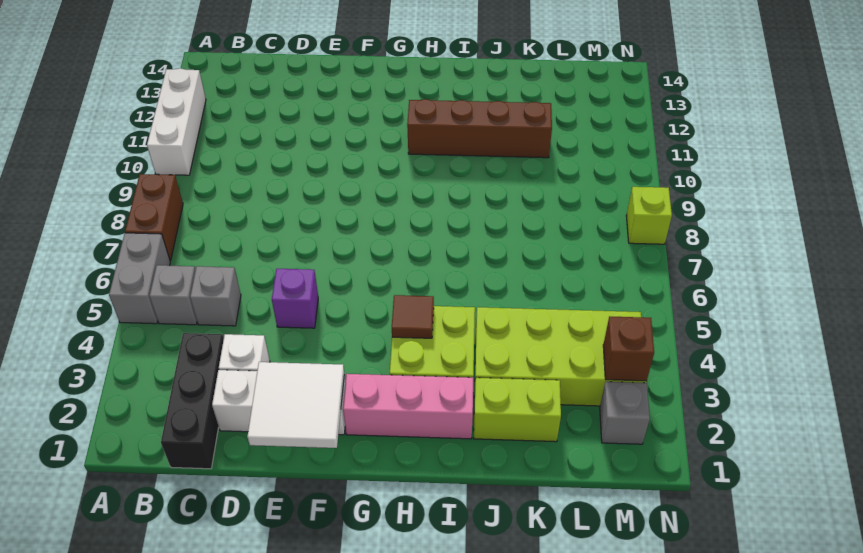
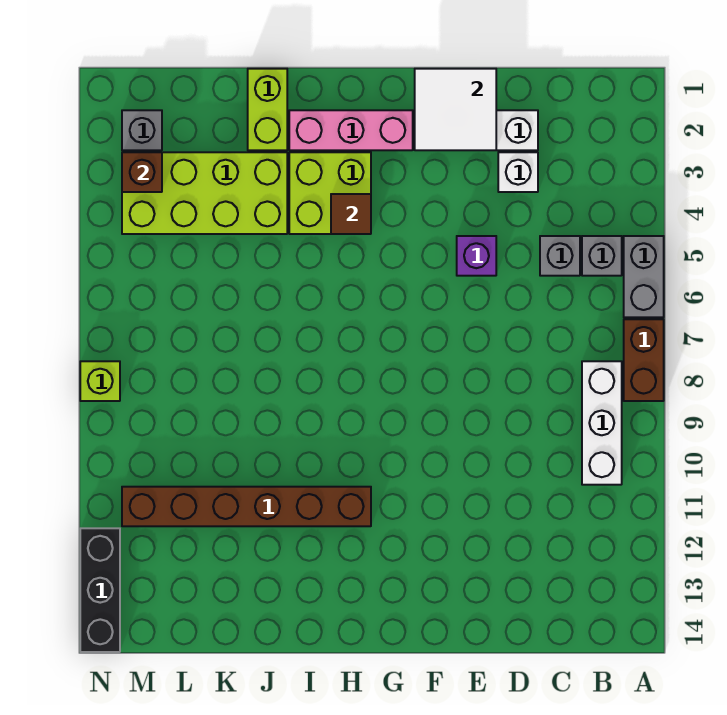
white brick A10:A12 level 1 -> white brick B8:B10 level 1
black brick C1:C3 level 1 -> black brick N12:N14 level 1
brown brick H11:K11 level 1 -> brown brick H11:M11 level 1
lime brick J2:K2 level 1 -> lime brick J1:J2 level 1

